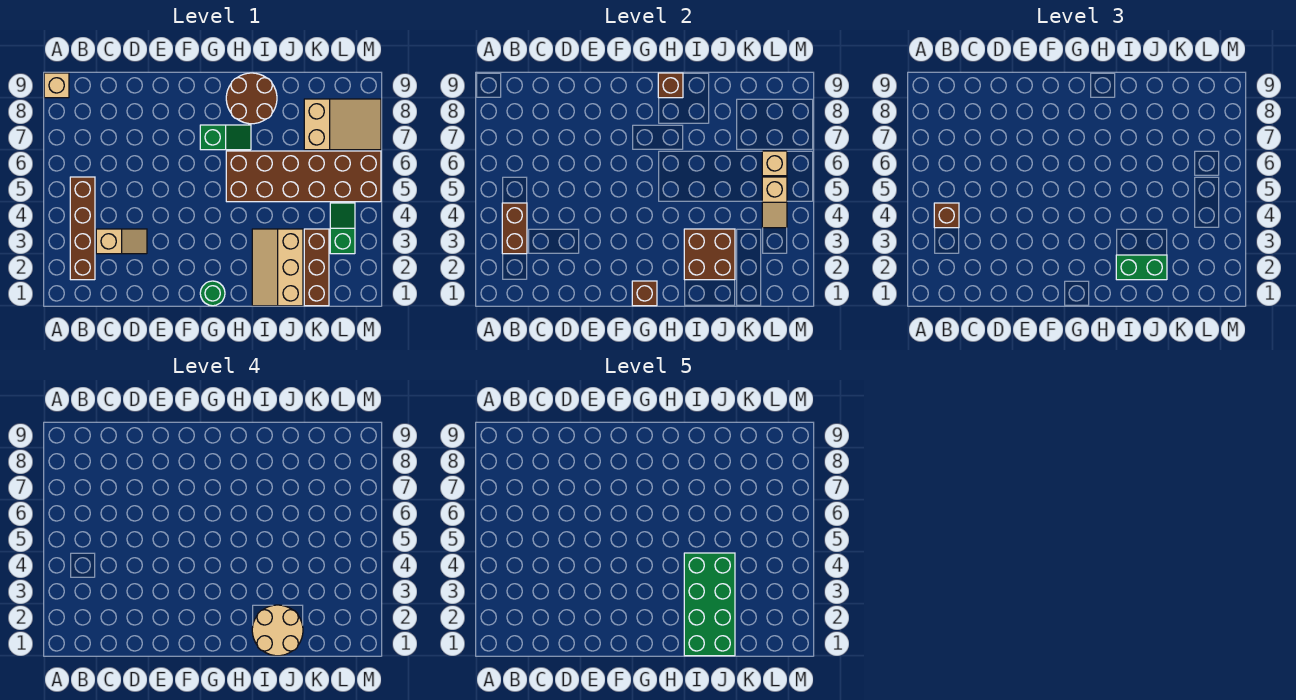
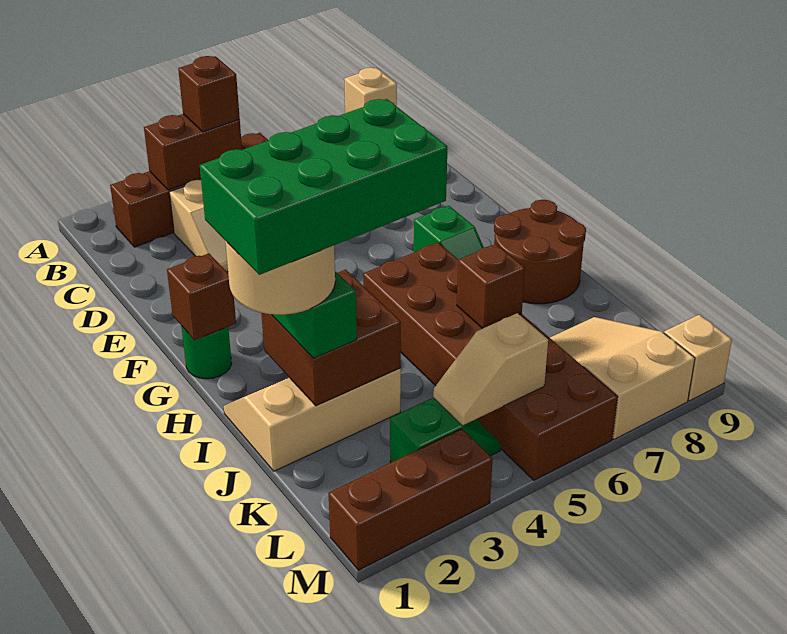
brown brick H9 level 2 -> brown brick J6 level 2
brown brick K1:K3 level 1 -> brown brick M1:M3 level 1
tan slope K7:M8 level 1 top K -> tan slope K7:M8 level 1 top M
tan brick L6 level 2 -> tan brick M9 level 1

